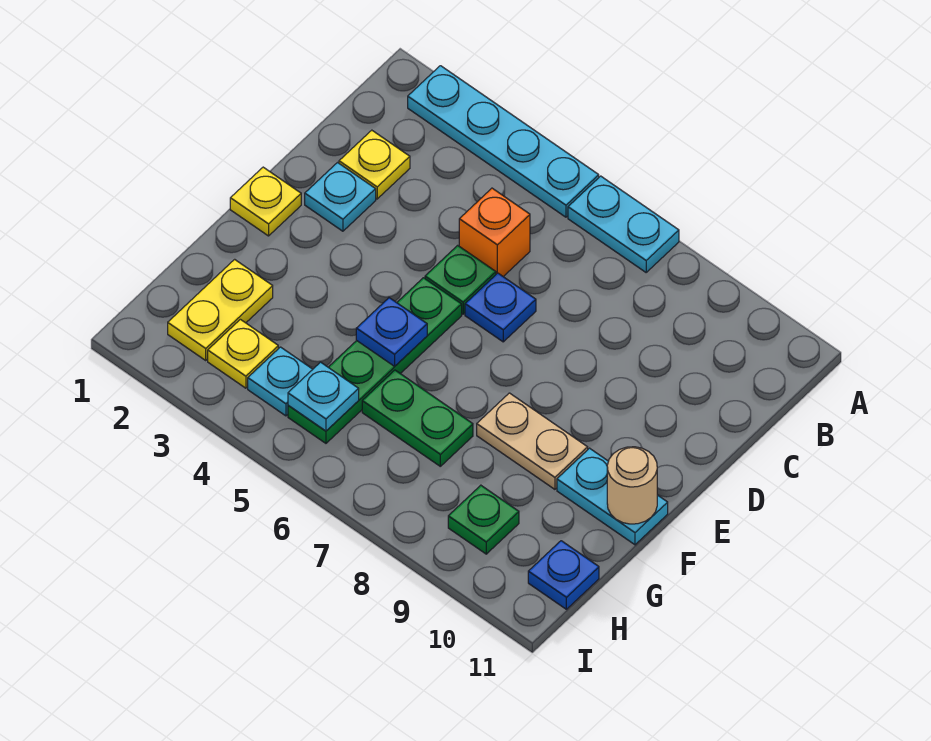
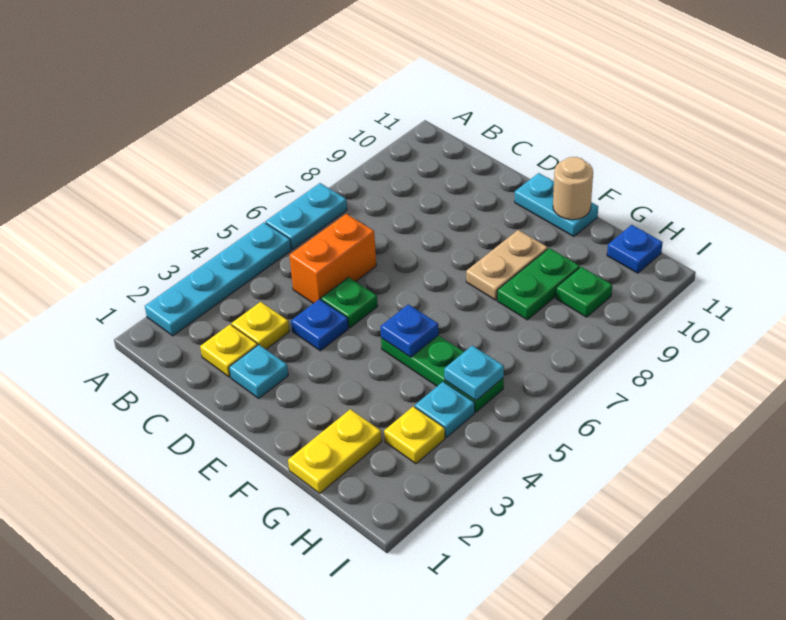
orange brick C5 level 1 -> orange brick C5:C6 level 1
blue plate D6 level 1 -> blue plate D4 level 1
yellow plate E1 level 1 -> yellow plate C3 level 1
green plate E5:H5 level 1 -> green plate F5:H5 level 1
cyan plate F10:F11 level 1 -> cyan plate E11:F11 level 1
yellow plate G2:H2 level 1 -> yellow plate G1:G2 level 1
green plate G6:G7 level 1 -> green plate G8:G9 level 1

